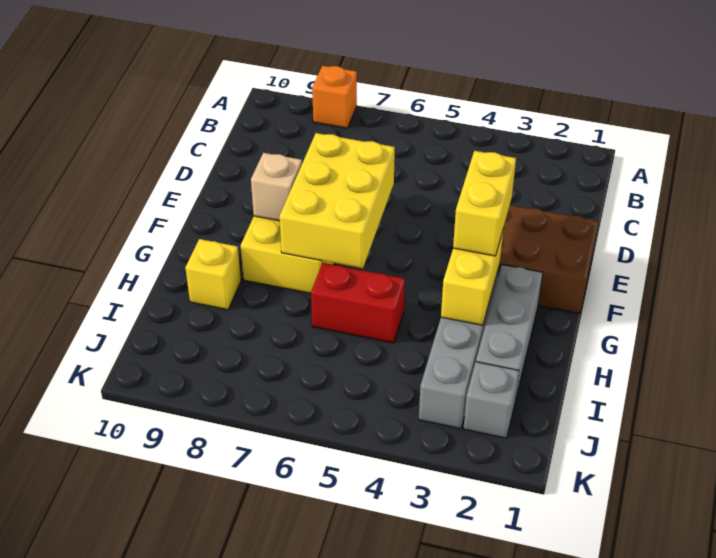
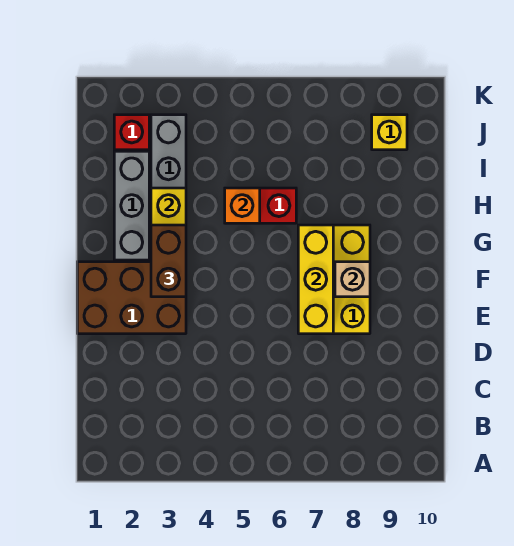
orange brick A8 level 1 -> orange brick H5 level 2
yellow brick E6:G7 level 2 -> yellow brick E7:G7 level 2
yellow brick F3:G3 level 3 -> brown brick F3:G3 level 3
yellow brick H9 level 1 -> yellow brick J9 level 1
grey brick J2 level 1 -> red brick J2 level 1

